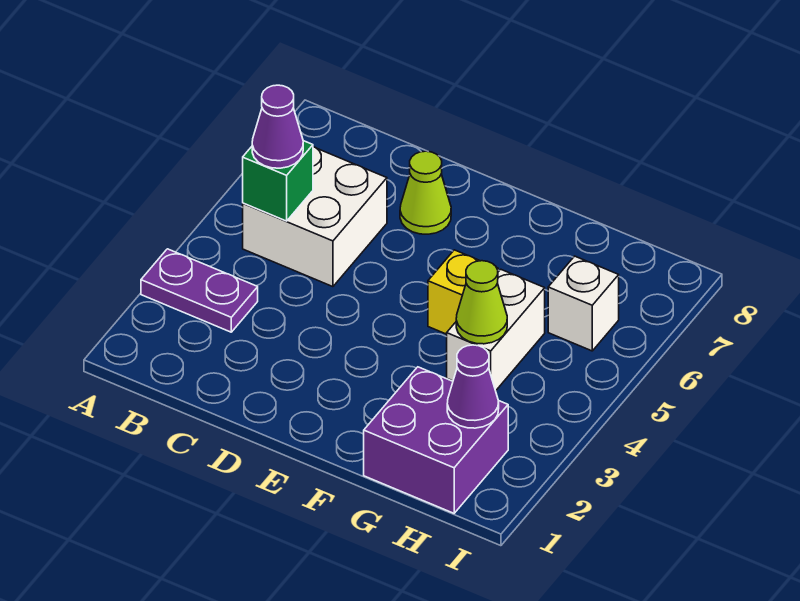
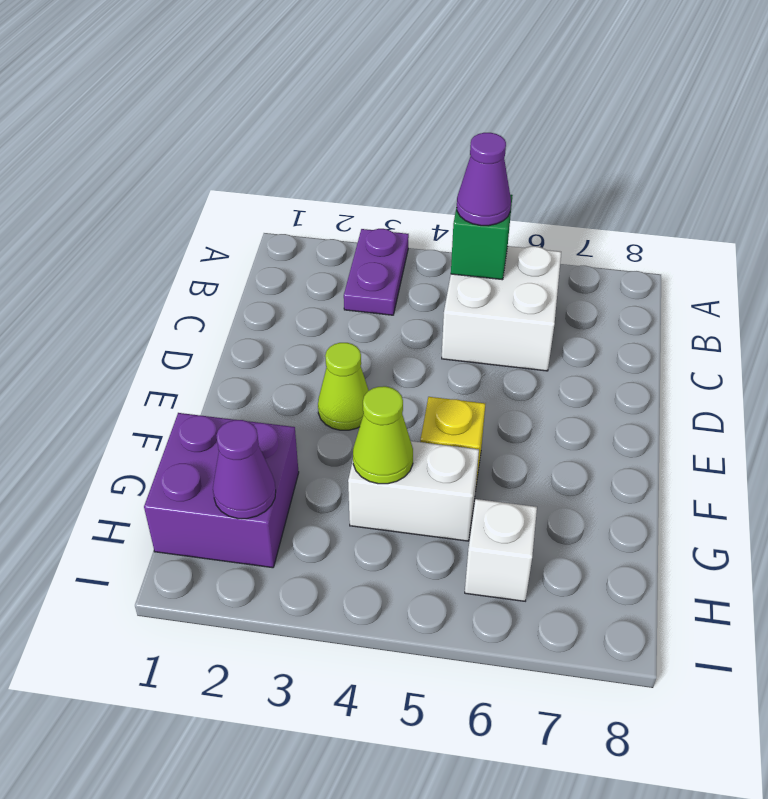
lime cone D7 level 1 -> lime cone E3 level 1

